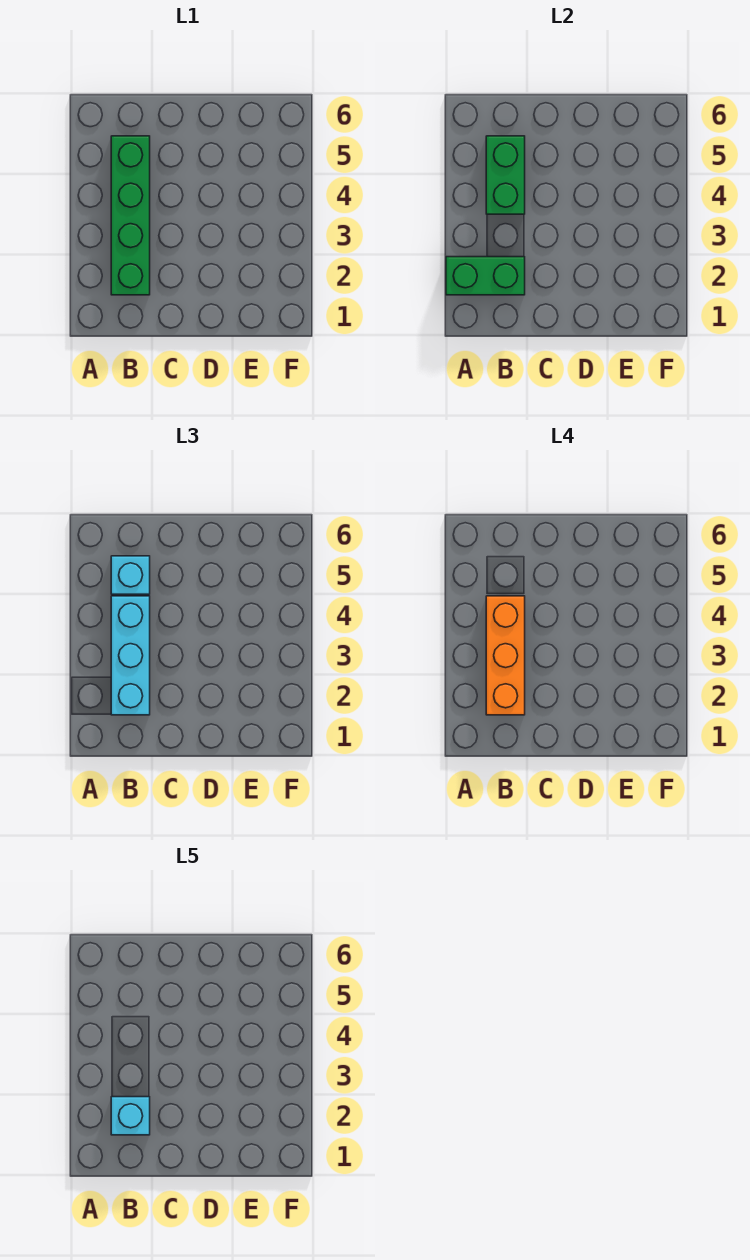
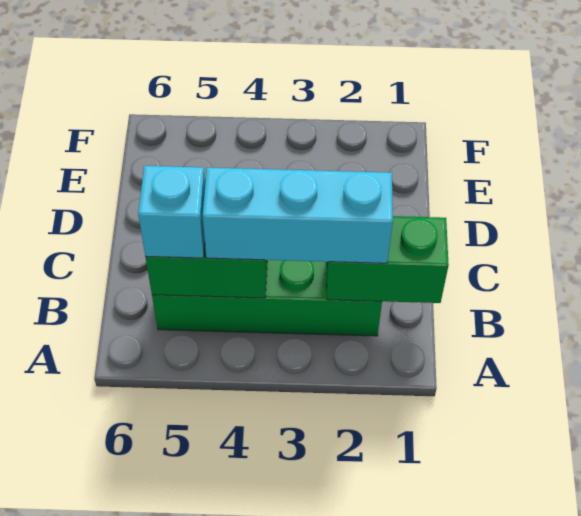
green brick A2:B2 level 2 -> green brick B1:B2 level 2
orange brick B2:B4 level 4 -> none
cyan brick B2 level 5 -> none

